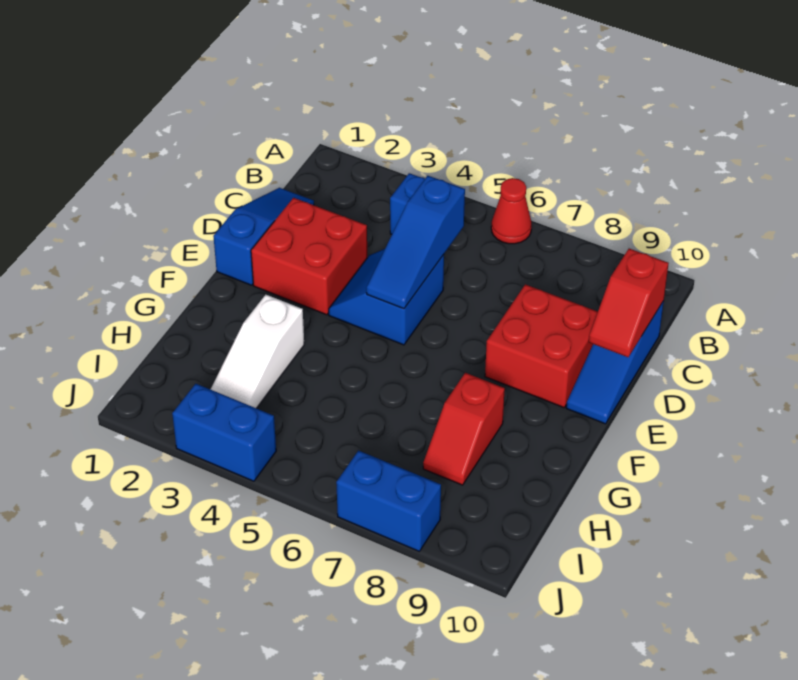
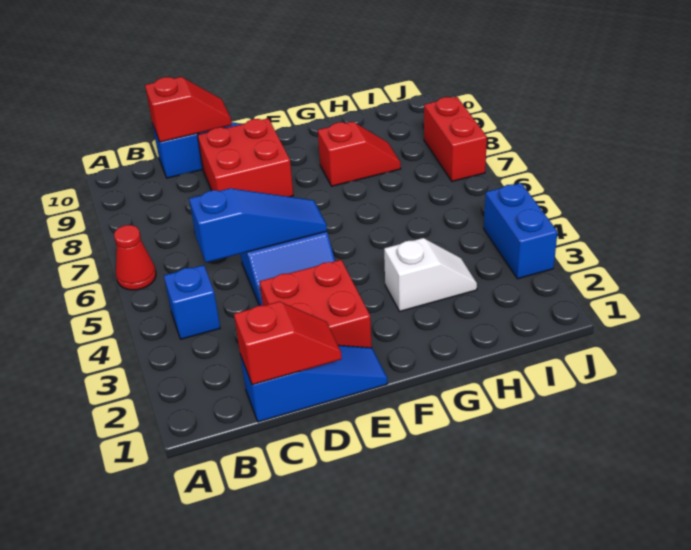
blue slope C1:E1 level 1 top E -> blue slope C1:E1 level 1 top C
none -> red slope C1:D1 level 2 top C
white slope G3:I3 level 1 top G -> white slope G3:H3 level 1 top G
blue brick J7:J8 level 1 -> red brick J7:J8 level 1

